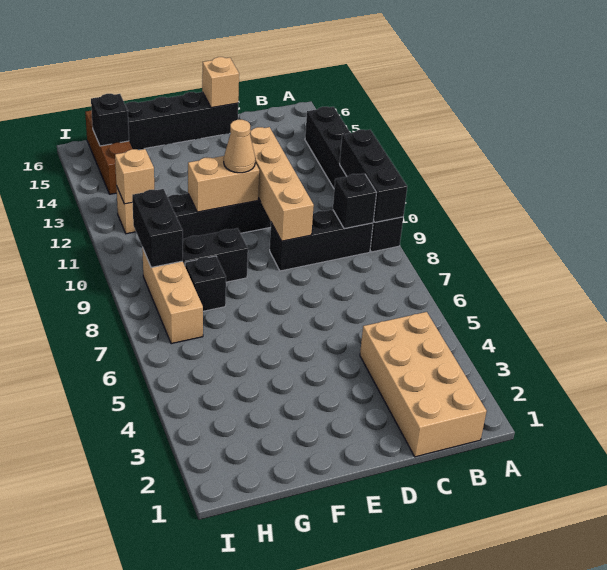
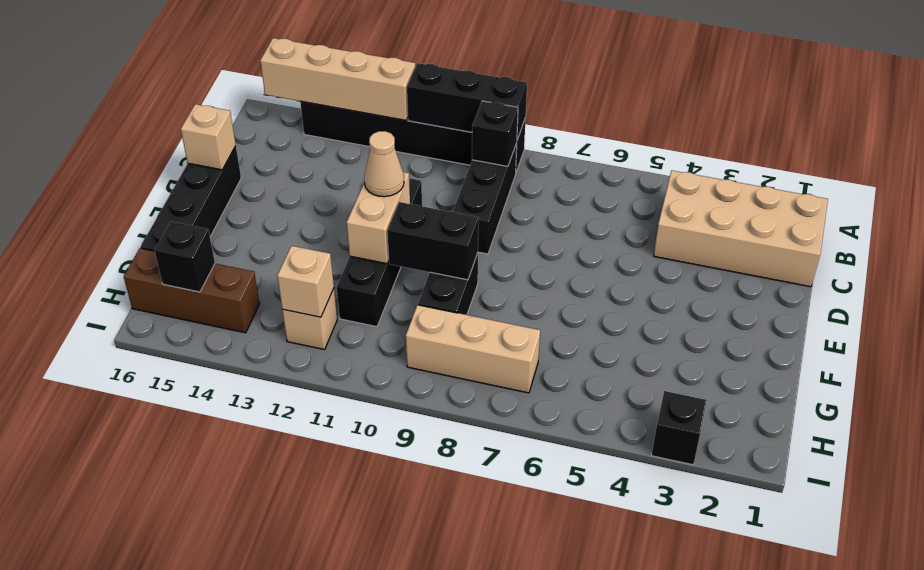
tan brick D9:D12 level 2 -> tan brick A12:A15 level 2
black brick G8 level 1 -> black brick I3 level 1
black brick H9:H10 level 2 -> black brick F9:F10 level 2

